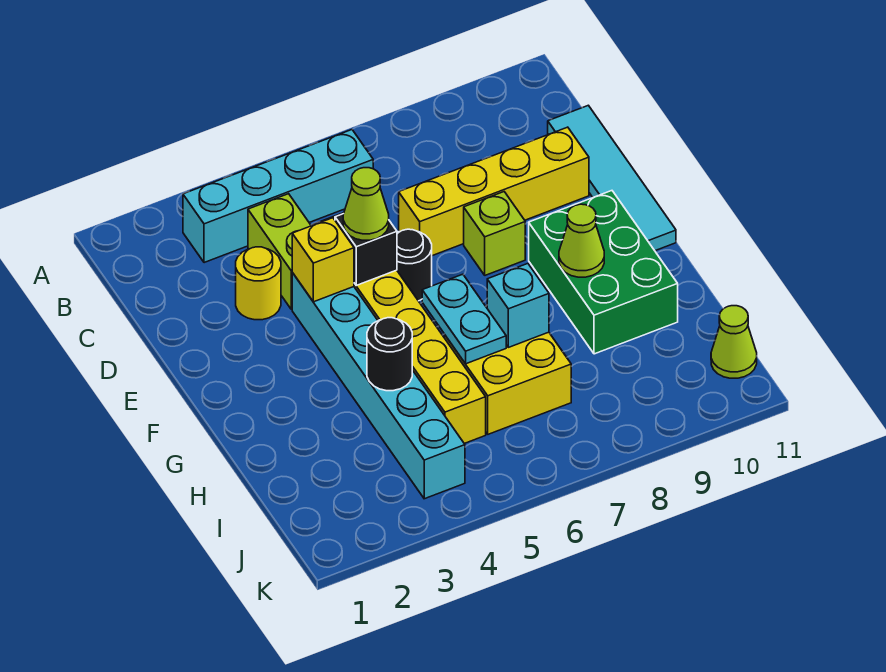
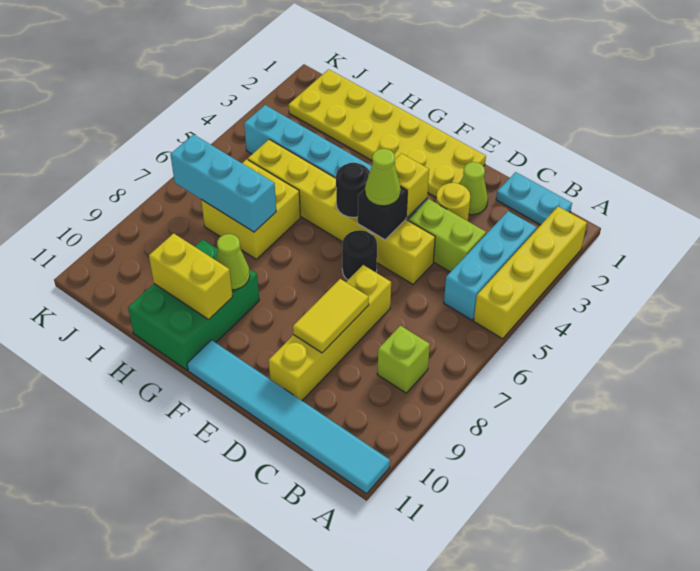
none -> yellow brick A2:A5 level 1
cyan brick B3:B6 level 1 -> cyan brick B3:B5 level 1
cyan tile C11:F11 level 1 -> cyan tile A11:F11 level 1
none -> yellow tile D8:D9 level 2
none -> yellow plate E1:J2 level 1
lime brick E8 level 1 -> lime brick B8 level 1
green brick F9:H10 level 1 -> green brick G9:H11 level 1
cyan plate G6:H6 level 2 -> cyan plate B1:C1 level 1
none -> yellow brick G10:H10 level 2
black round brick H4 level 2 -> black round brick F5 level 2
cyan brick H7 level 2 -> cyan brick H7:J7 level 2
lime cone J11 level 1 -> lime cone D2 level 1

